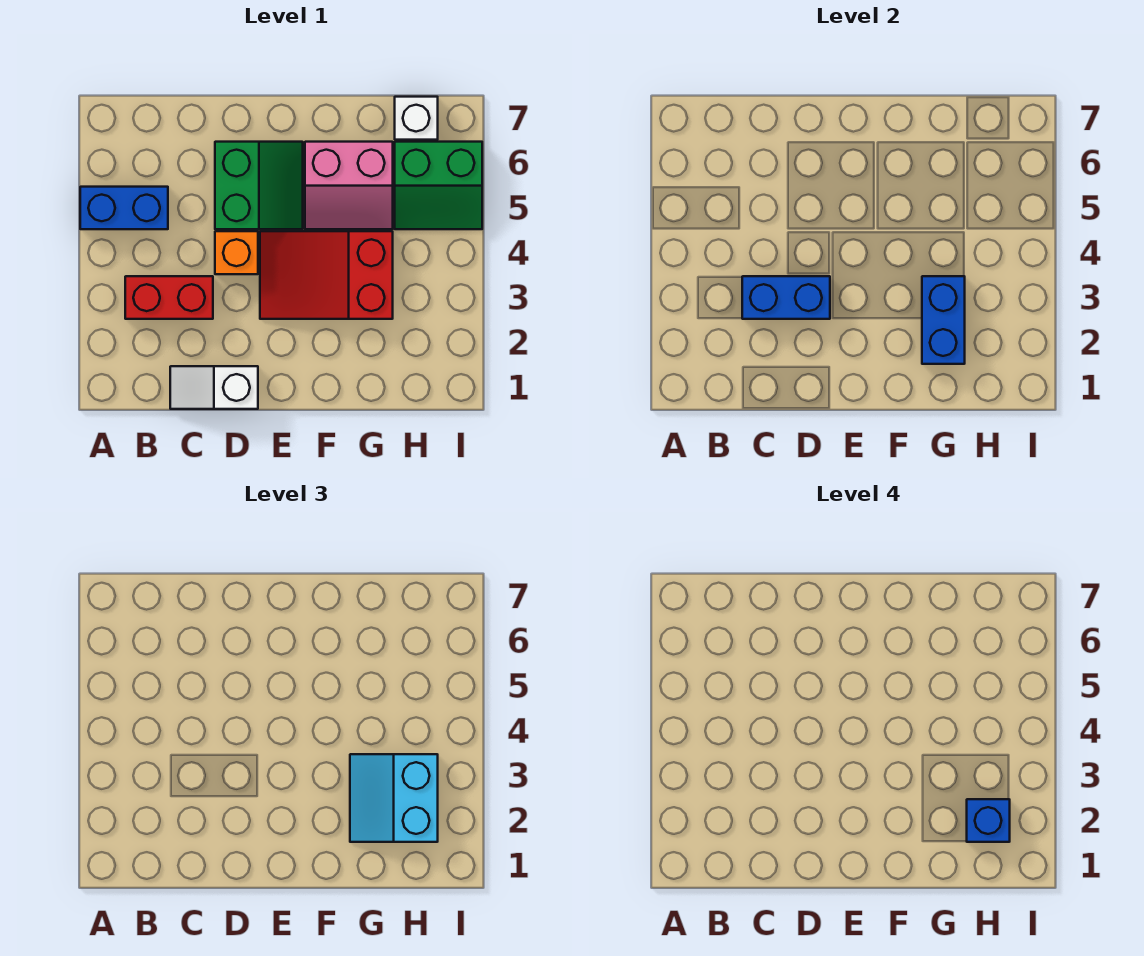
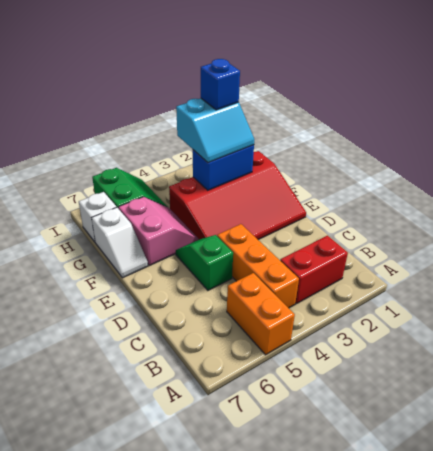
blue brick A5:B5 level 1 -> orange brick A5:B5 level 1
red brick B3:C3 level 1 -> red brick B2:B3 level 1
white slope C1:D1 level 1 top D -> white slope F7:G7 level 1 top G
blue brick C3:D3 level 2 -> none
orange brick D4 level 1 -> orange brick B4:D4 level 1
green slope D5:E6 level 1 top D -> green slope D5:E5 level 1 top D
red slope E3:G4 level 1 top G -> red slope E1:G4 level 1 top G

